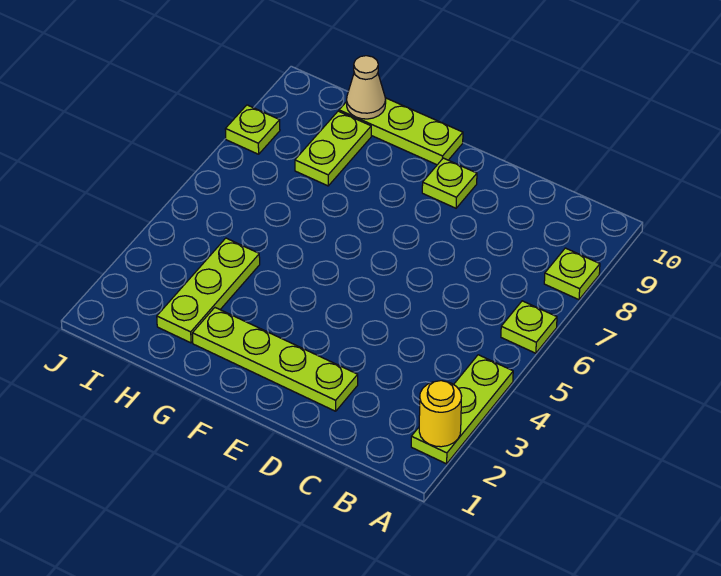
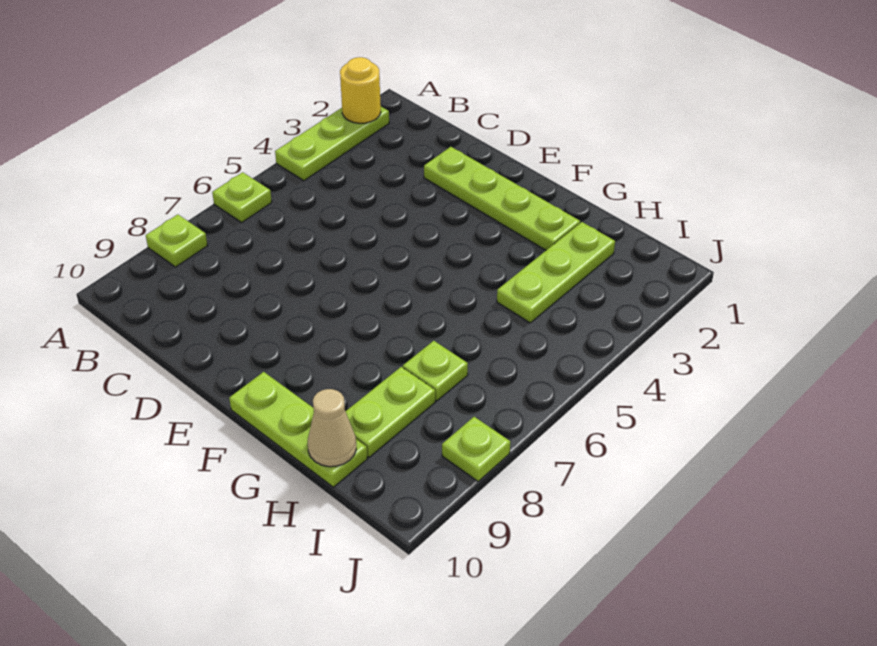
lime plate E9 level 1 -> lime plate H7 level 1

